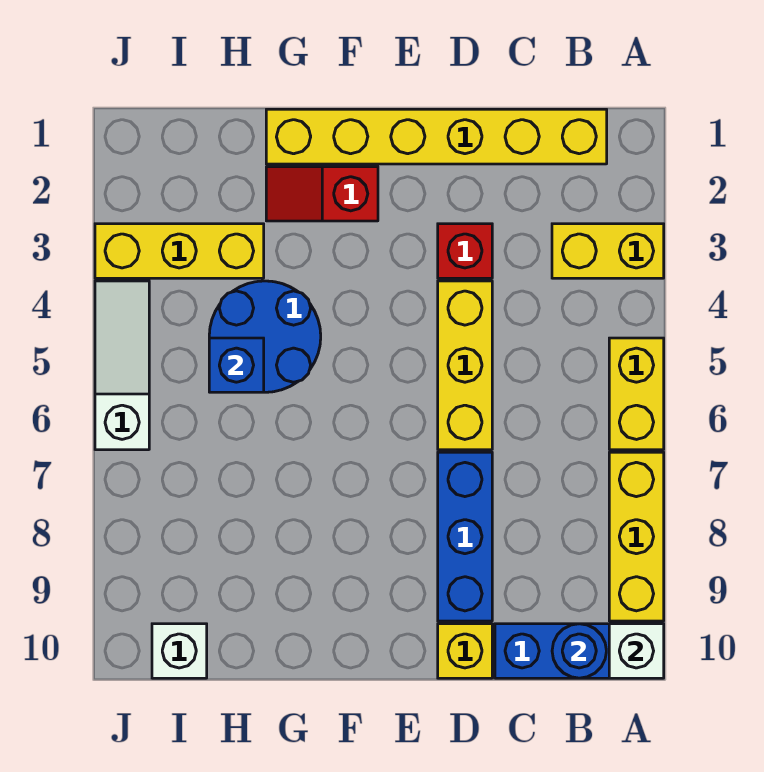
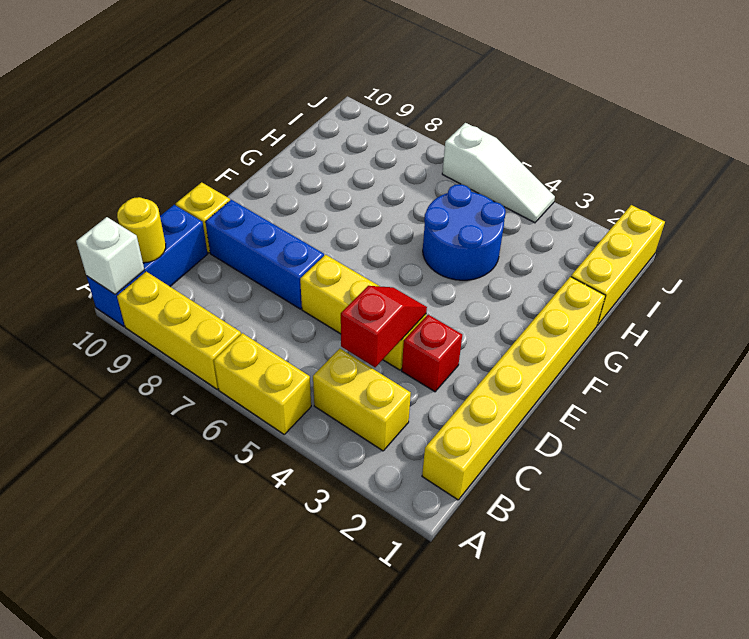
yellow brick A3:B3 level 1 -> yellow brick B3:B4 level 1
blue round brick B10 level 2 -> yellow round brick B10 level 2
red slope F2:G2 level 1 top F -> red slope C4:D4 level 2 top C
yellow brick H3:J3 level 1 -> yellow brick H1:J1 level 1
blue brick H5 level 2 -> none
white brick I10 level 1 -> none

